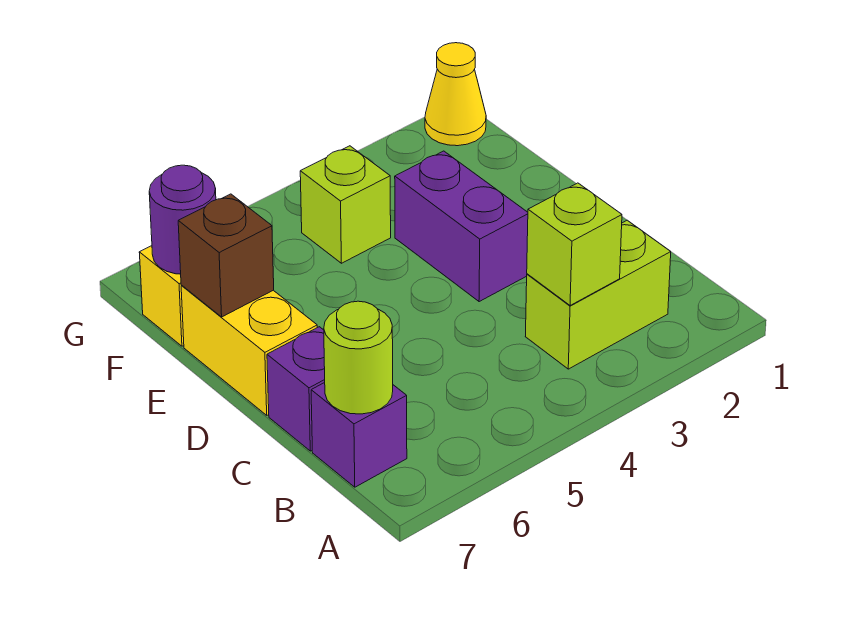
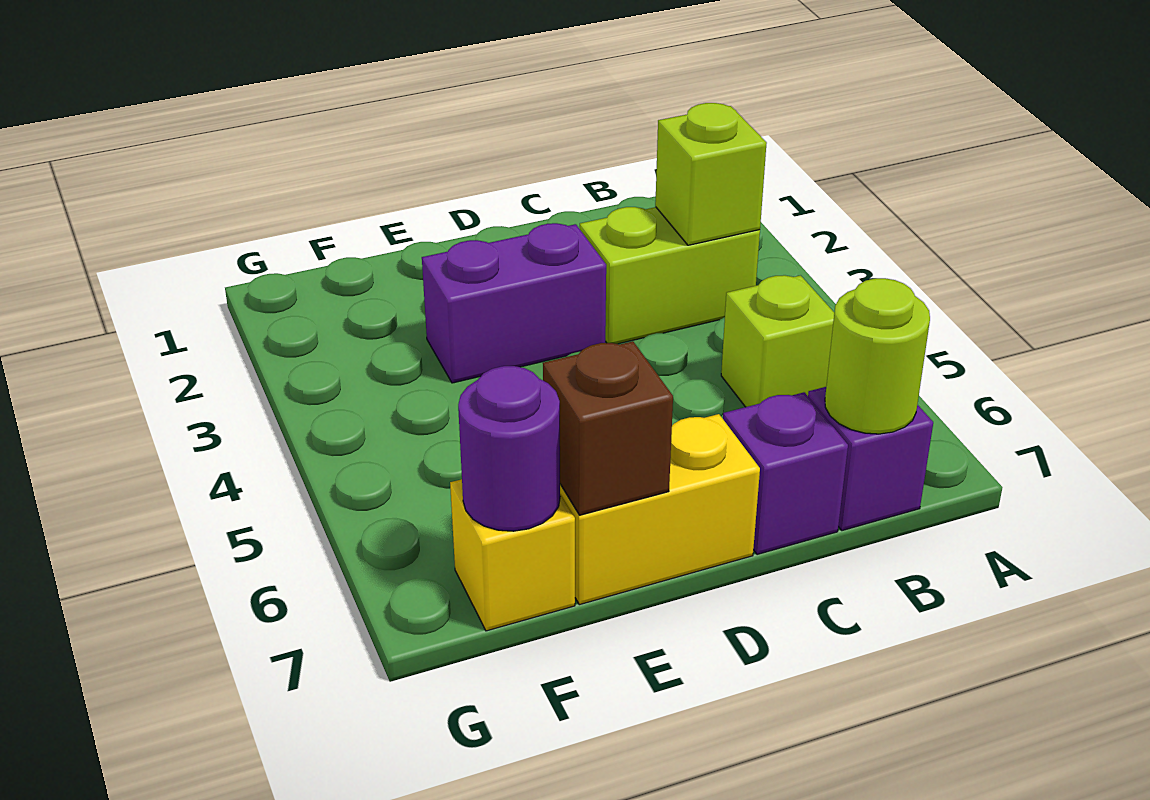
lime brick B2:B3 level 1 -> lime brick B3:C3 level 1
lime brick F4 level 1 -> lime brick B5 level 1
yellow cone G1 level 1 -> none

